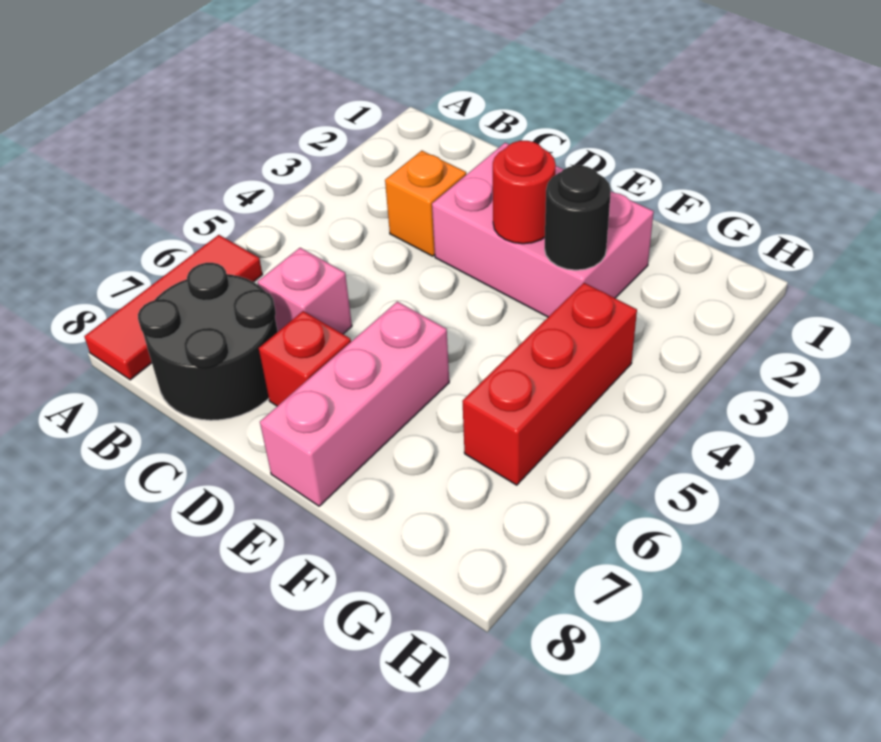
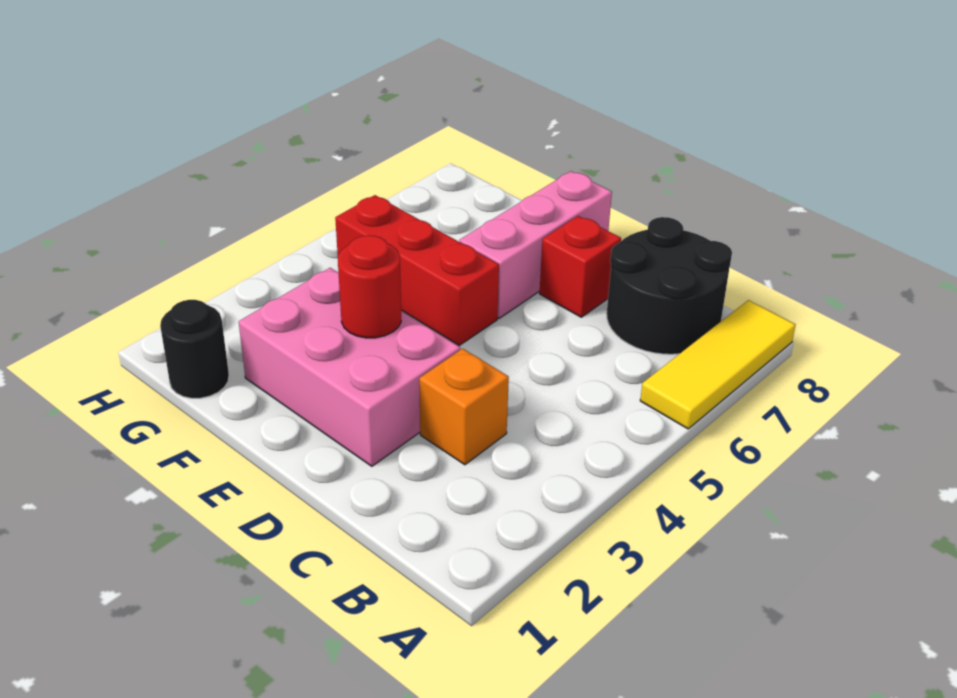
red tile A6:A8 level 1 -> yellow tile A6:A8 level 1
pink brick C6 level 1 -> none
black round brick F3 level 2 -> black round brick G1 level 1
red brick G4:G6 level 1 -> red brick E5:G5 level 1

